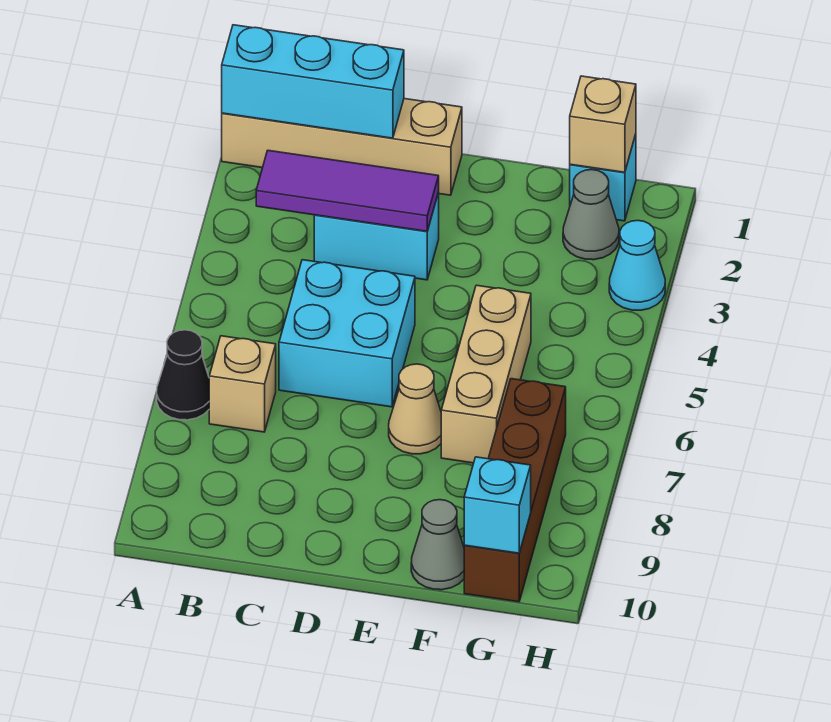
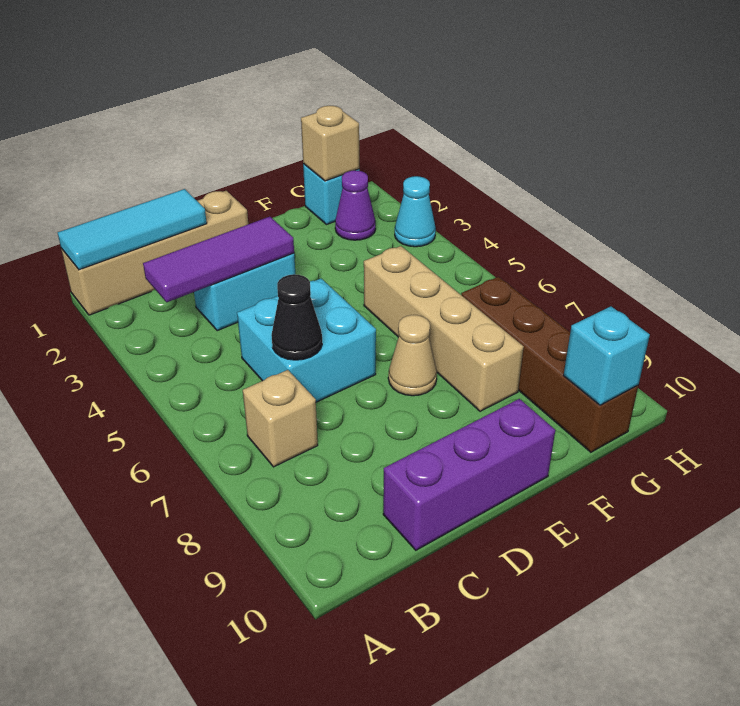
cyan brick A1:C1 level 2 -> cyan tile A1:C1 level 2
black cone A7 level 1 -> black cone C6 level 2
none -> purple brick C10:E10 level 1
tan brick F5:F7 level 1 -> tan brick F5:F8 level 1
grey cone F10 level 1 -> none
grey cone G2 level 1 -> purple cone G2 level 1

